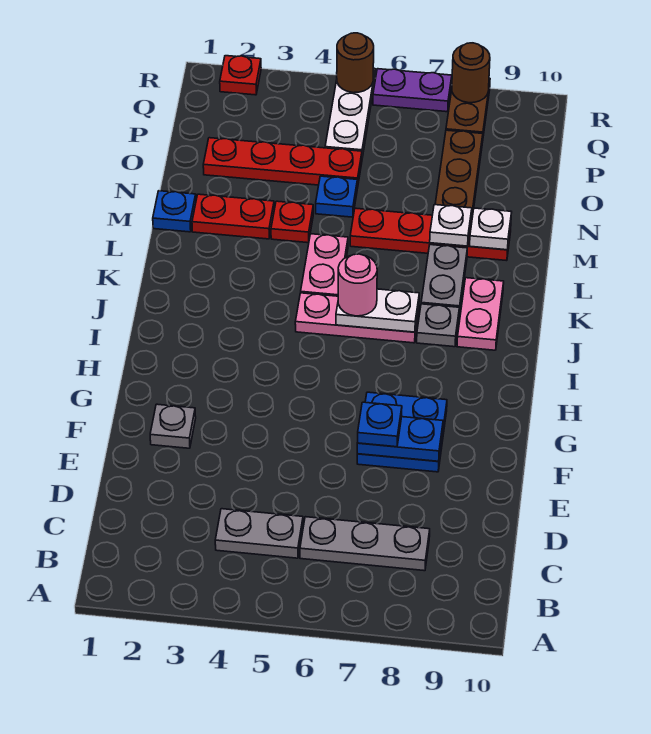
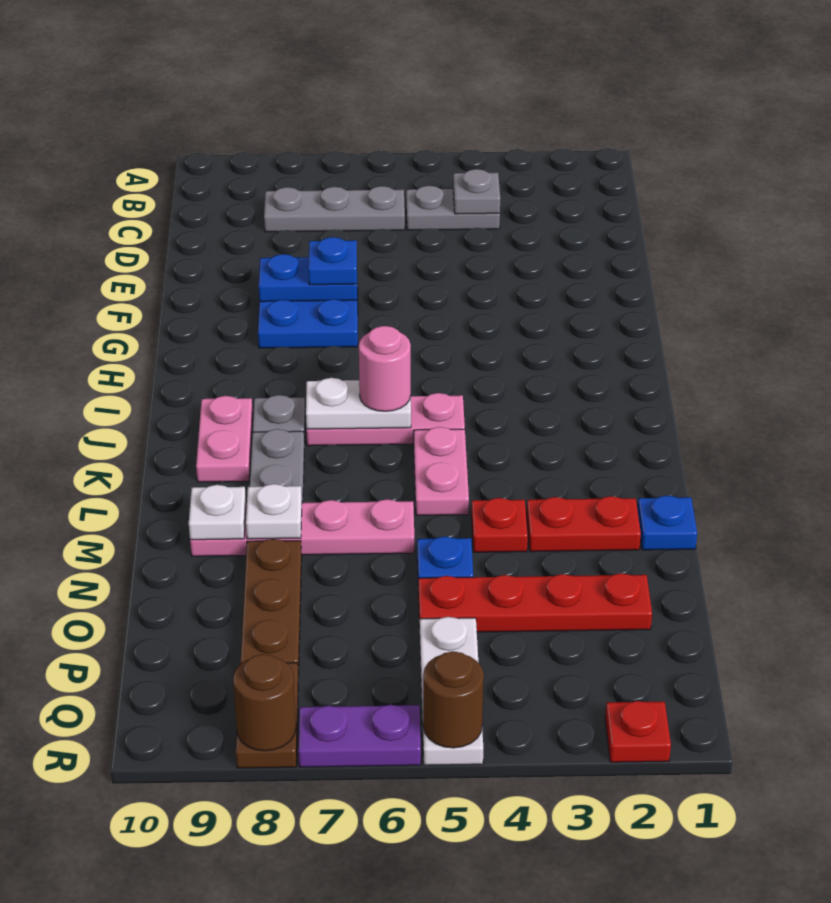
grey plate F2 level 1 -> grey plate C4 level 2
red plate M6:M9 level 1 -> pink plate M6:M9 level 1

